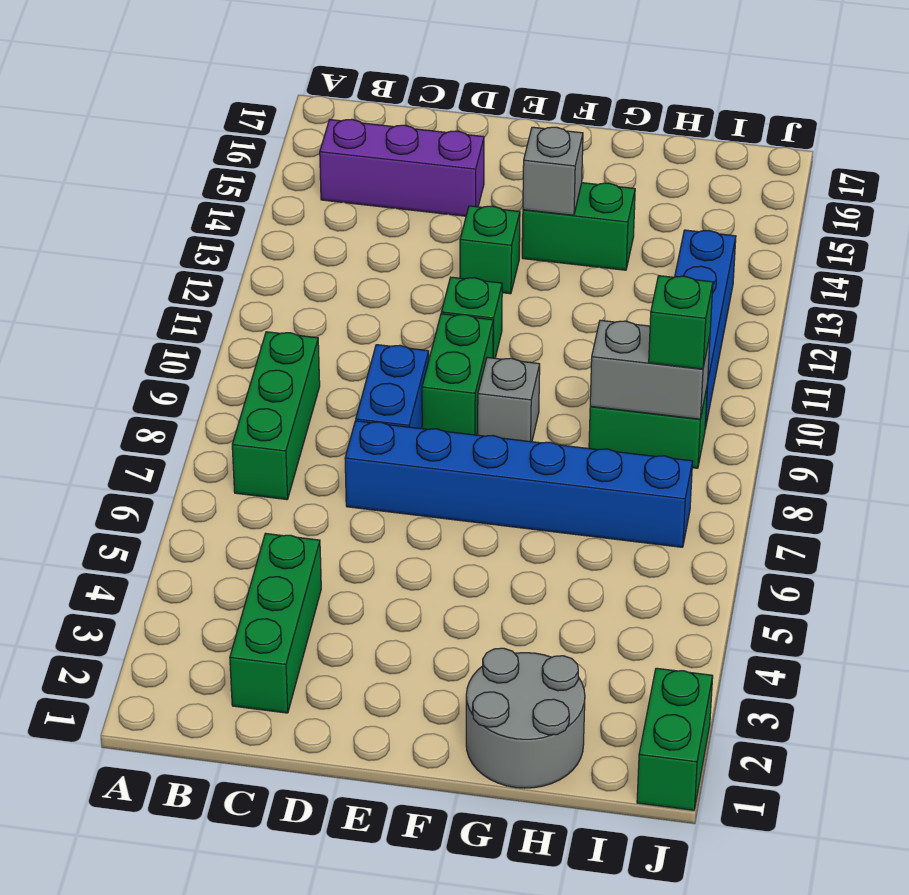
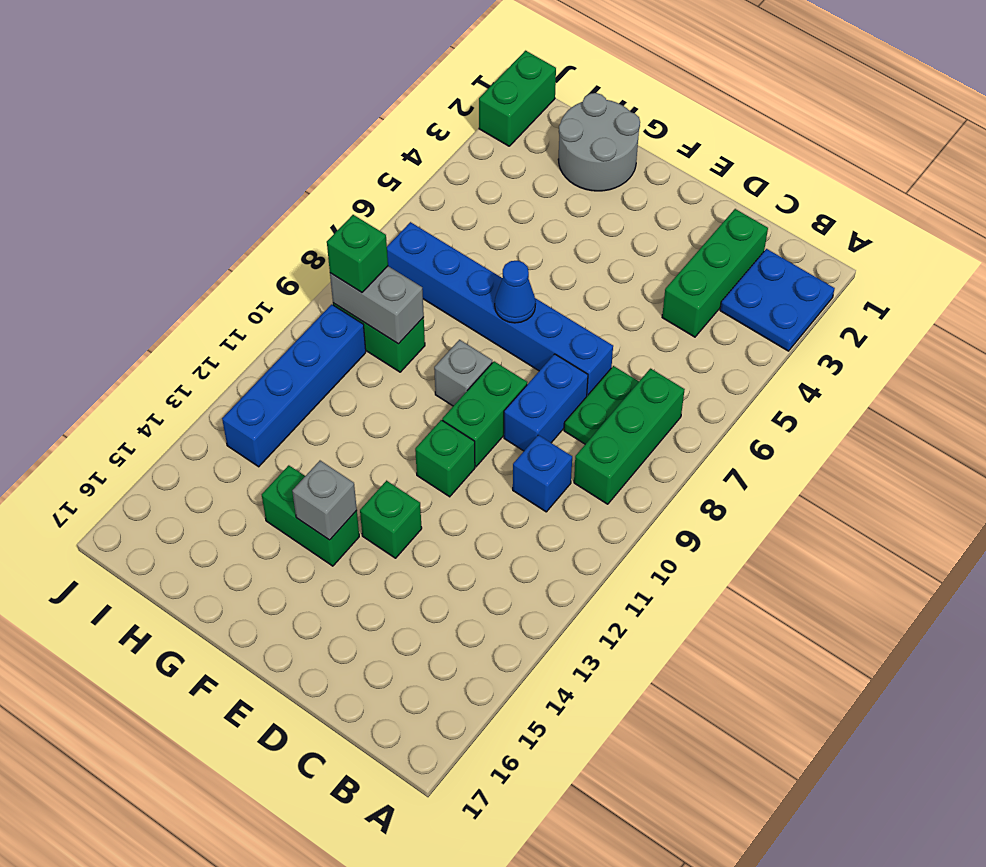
none -> blue plate A2:B3 level 1
purple brick B15:D15 level 1 -> none
none -> green plate C7:C8 level 1
none -> blue brick C10 level 1
none -> blue cone F7 level 2

